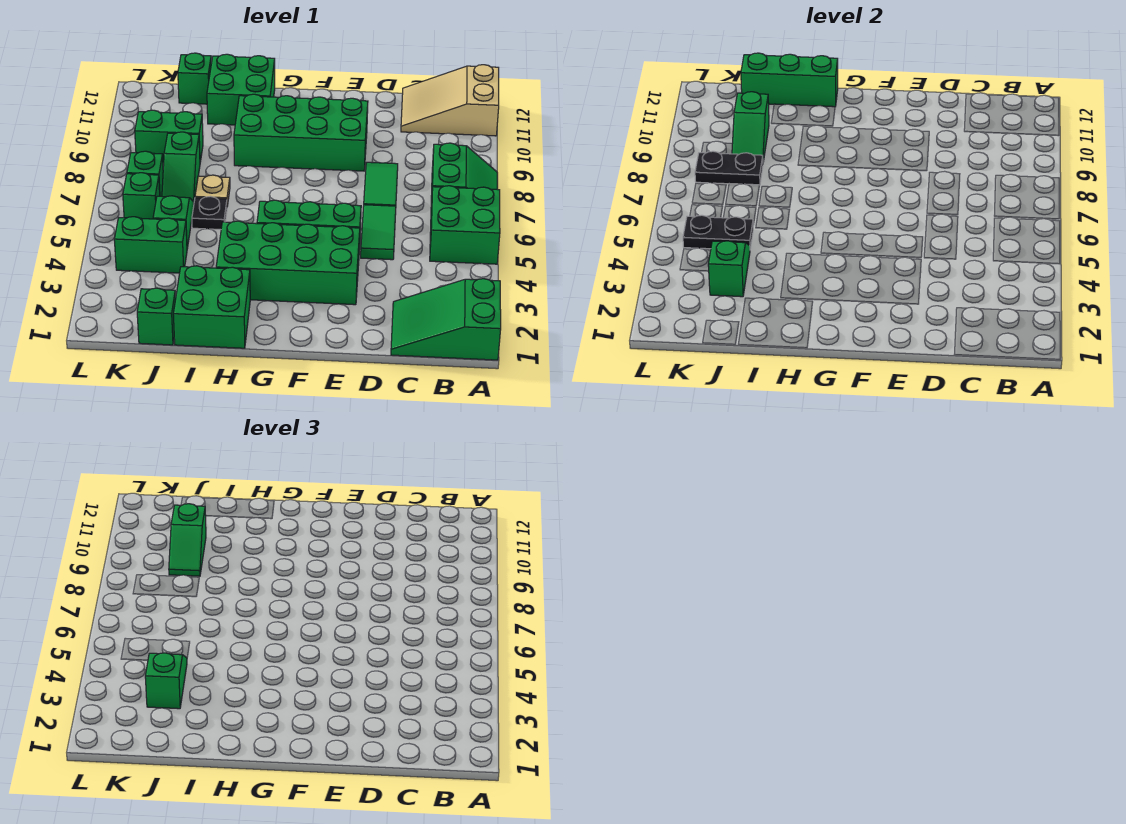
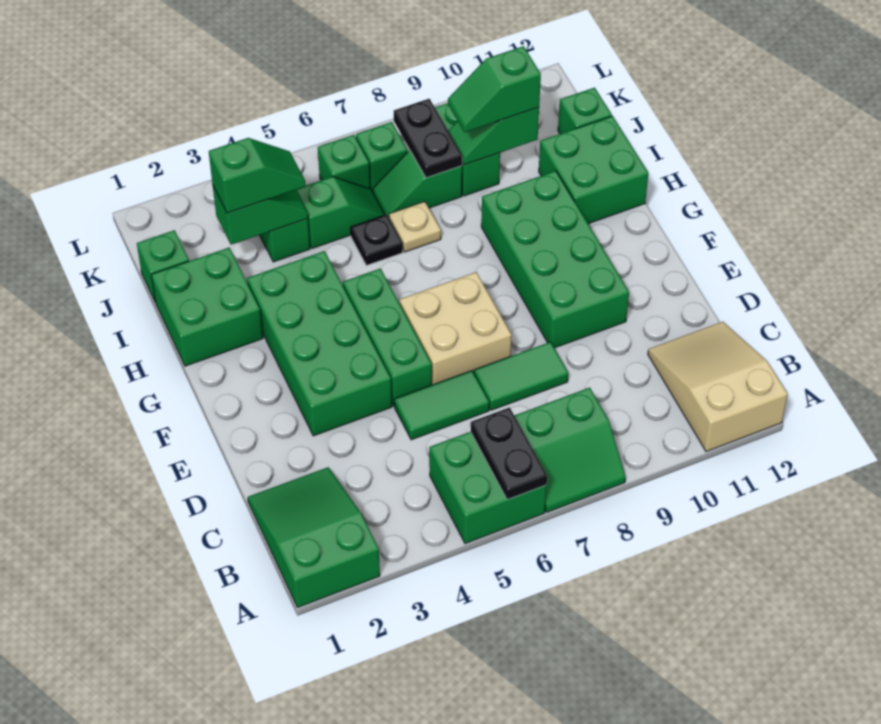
none -> tan brick E6:F7 level 1
green brick H12:J12 level 2 -> none
black plate J5:K5 level 2 -> black plate A6:B6 level 2

